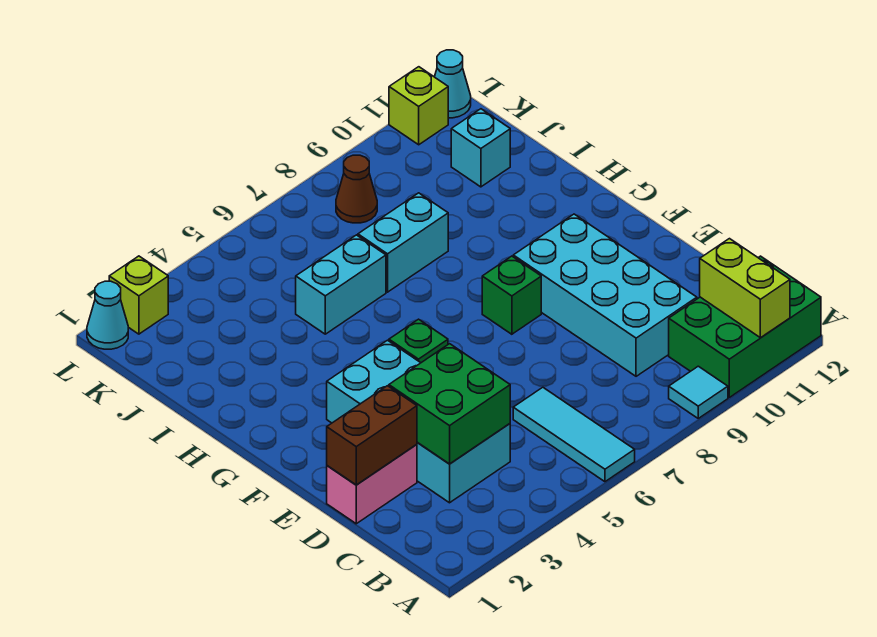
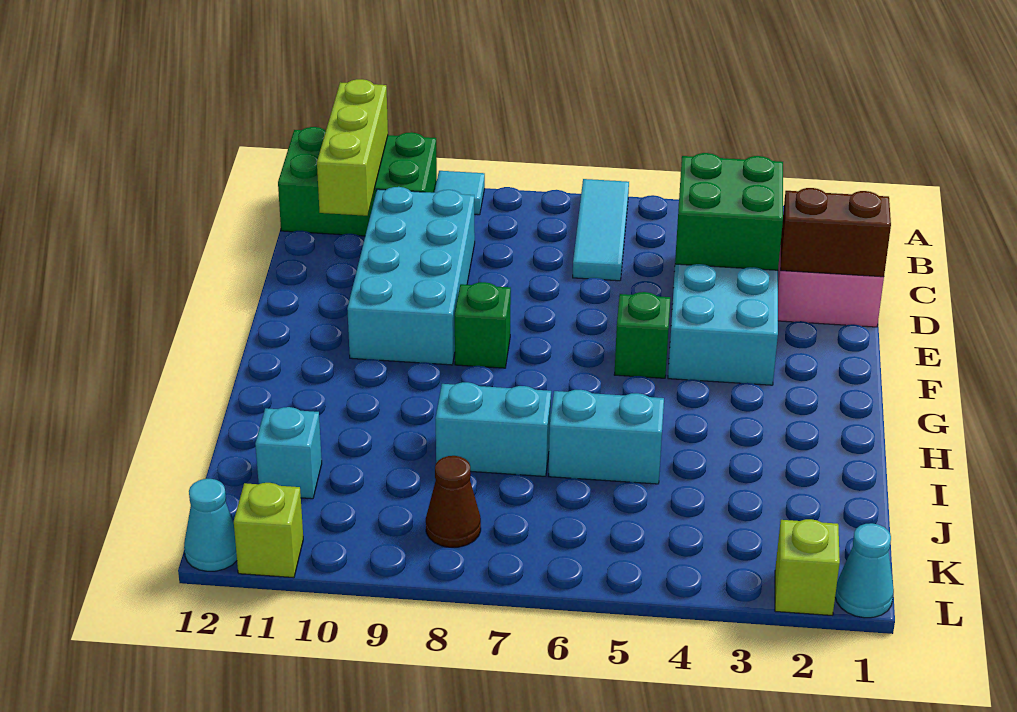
lime brick A11:B11 level 2 -> lime brick A11:C11 level 2

